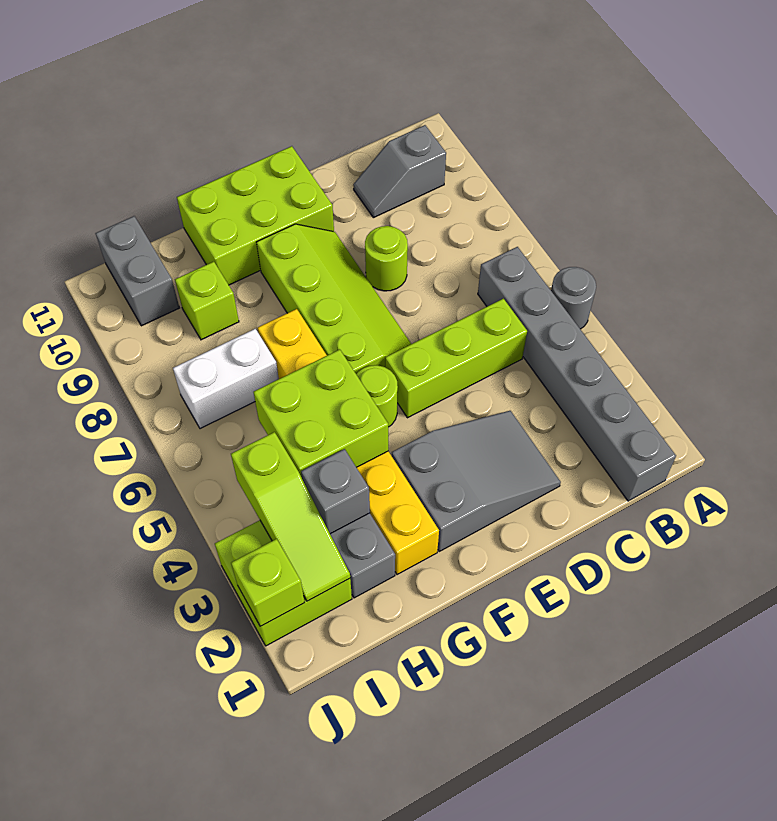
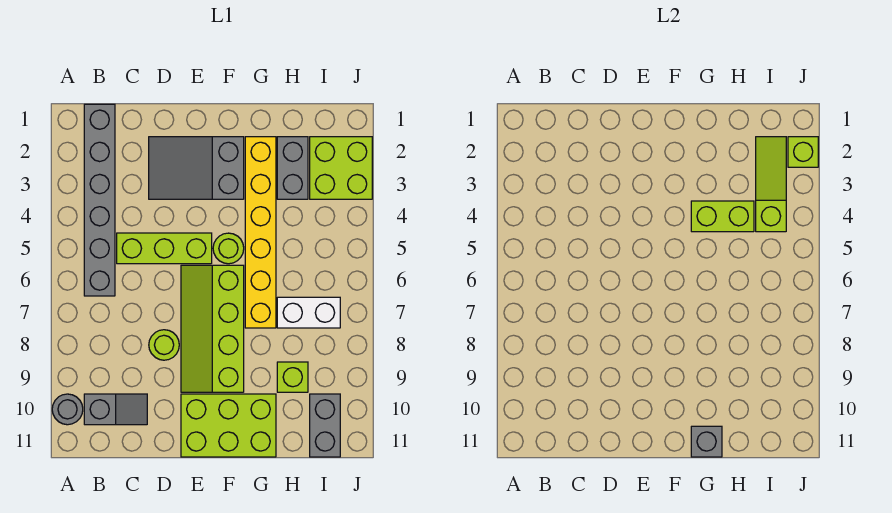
grey round brick A5 level 1 -> grey round brick A10 level 1
lime brick G4:H5 level 2 -> lime brick G4:H4 level 2
grey brick H3 level 2 -> grey brick G11 level 2

